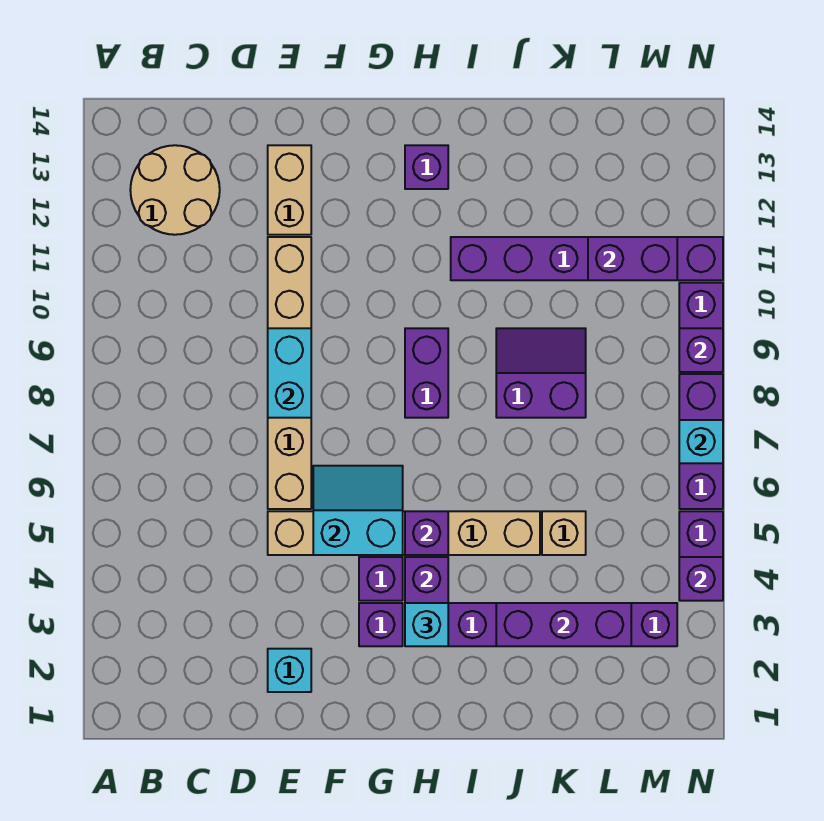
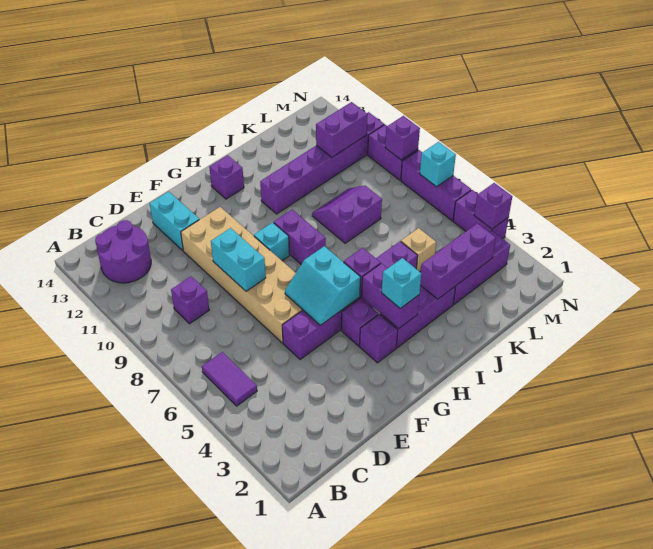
none -> purple tile B5:B6 level 1
tan round brick B12:C13 level 1 -> purple round brick B12:C13 level 1
none -> purple brick C9 level 1
cyan brick E2 level 1 -> cyan brick G9 level 1
tan brick E5:J5 level 1 -> purple brick E5:J5 level 1
tan brick E6:E11 level 1 -> tan brick E6:F11 level 1
tan brick E12:E13 level 1 -> cyan brick E12:E13 level 1
cyan slope F5:G6 level 2 top 5 -> cyan slope F5:G6 level 2 top G

